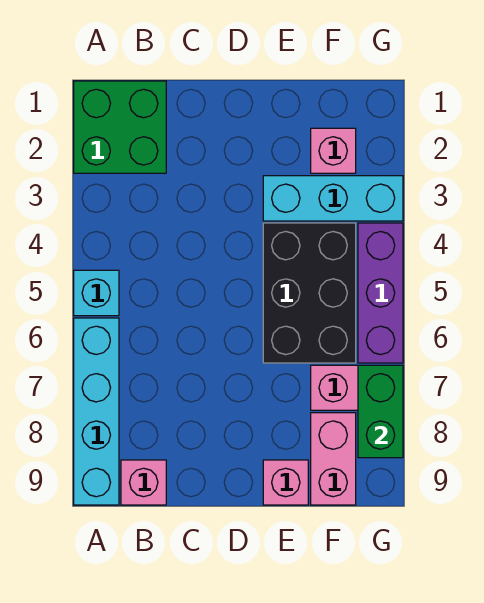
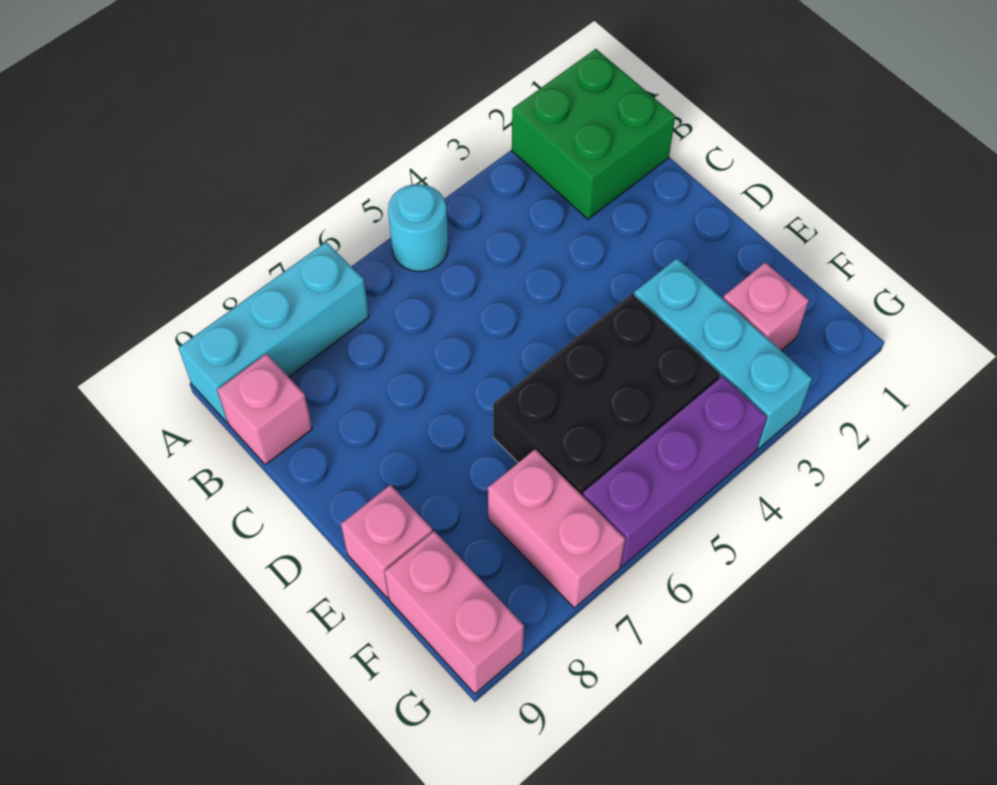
cyan brick A5 level 1 -> cyan round brick A5 level 1
cyan brick A6:A9 level 1 -> cyan brick A7:A9 level 1
pink brick F8:F9 level 1 -> pink brick F9:G9 level 1
green brick G7:G8 level 2 -> none

